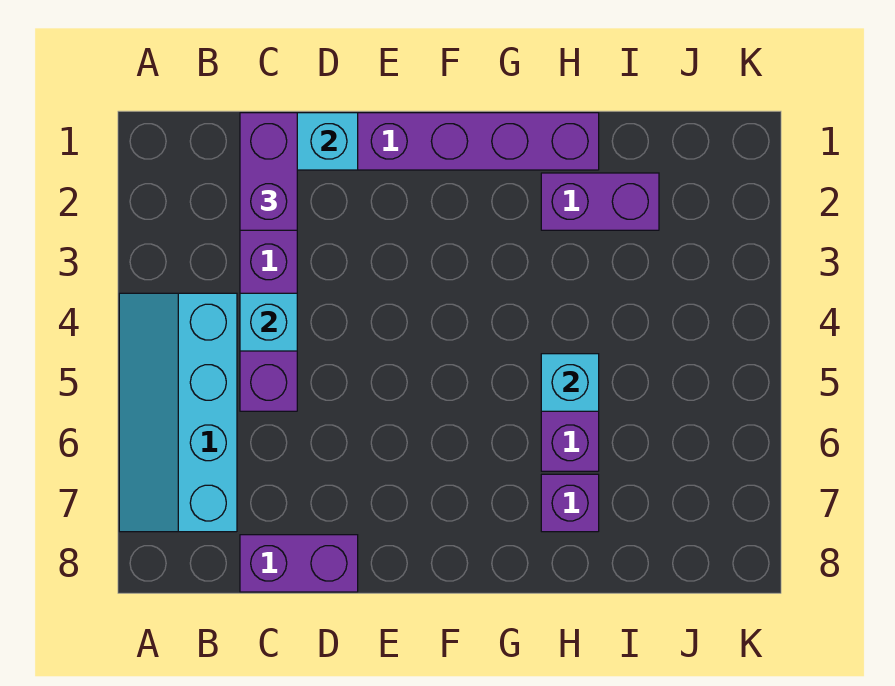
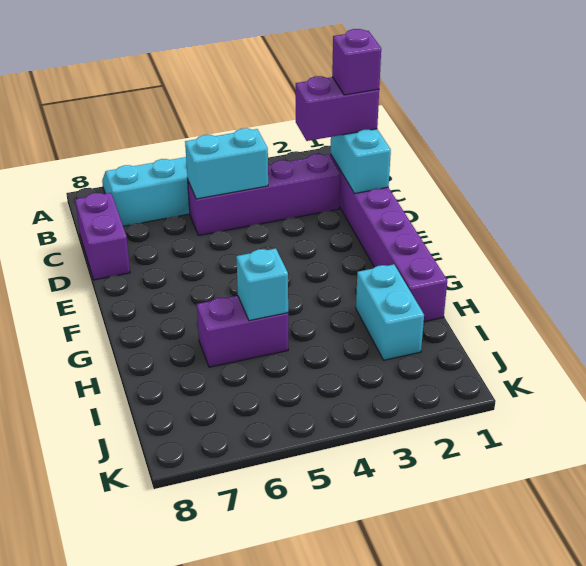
cyan brick C4 level 2 -> cyan brick C4:C5 level 2
purple brick H2:I2 level 1 -> cyan brick H2:I2 level 1
purple brick H7 level 1 -> purple brick C1 level 4

